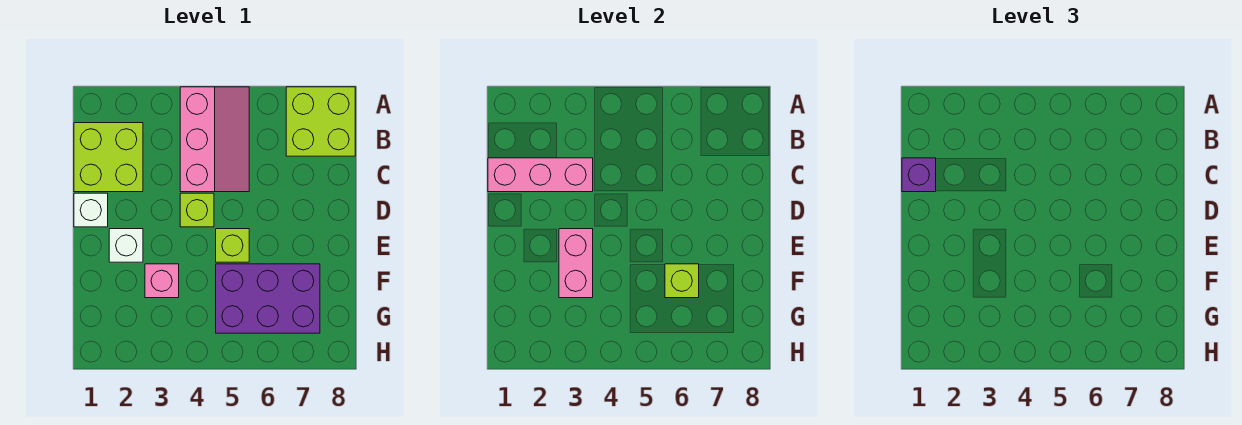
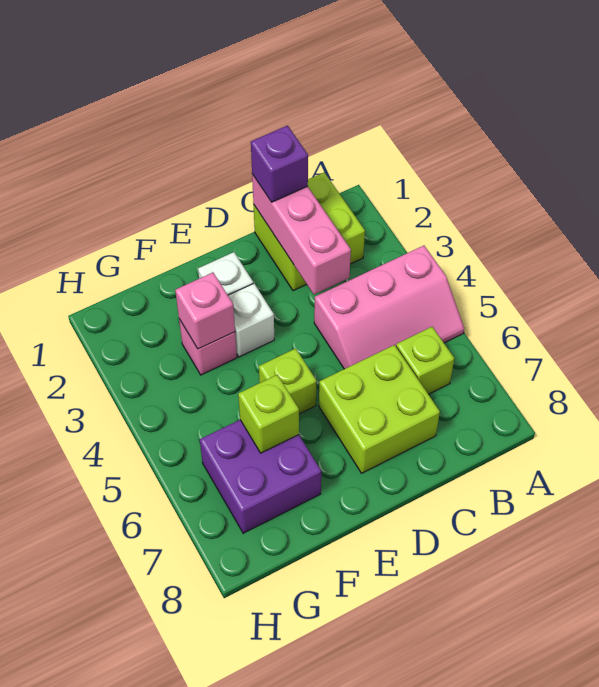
lime brick A7:B8 level 1 -> lime brick C6:D7 level 1
white brick D1 level 1 -> white brick E3 level 1
lime brick D4 level 1 -> lime brick B6 level 1
pink brick E3:F3 level 2 -> pink brick F3 level 2
purple brick F5:G7 level 1 -> purple brick F6:G7 level 1

